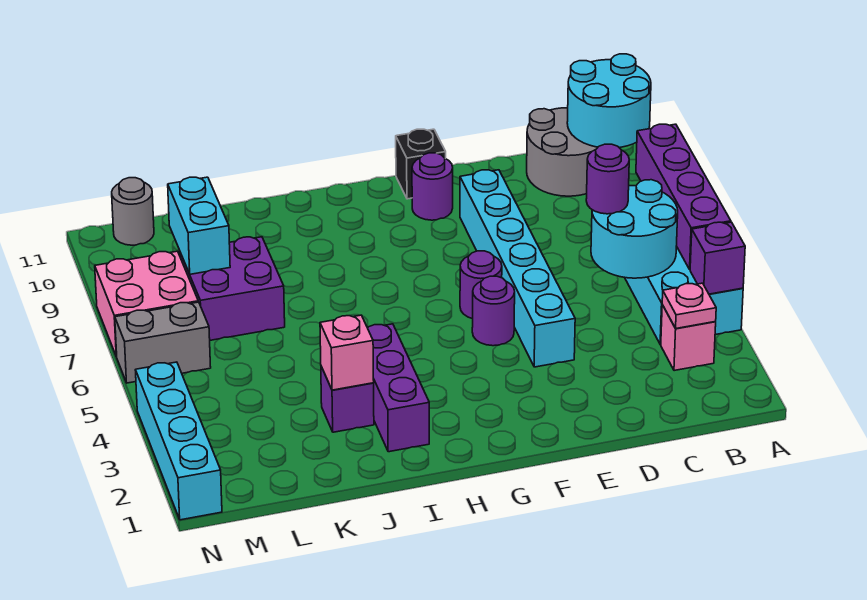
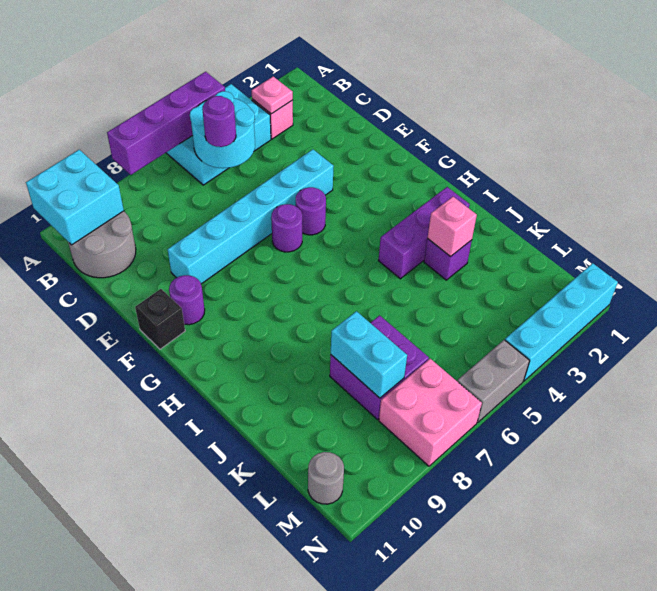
purple brick A4 level 2 -> none
cyan round brick A10:B11 level 2 -> cyan brick A10:B11 level 2
cyan brick L8:L9 level 2 -> cyan brick K8:L8 level 2
grey brick M6:N6 level 1 -> grey brick N5:N6 level 1

